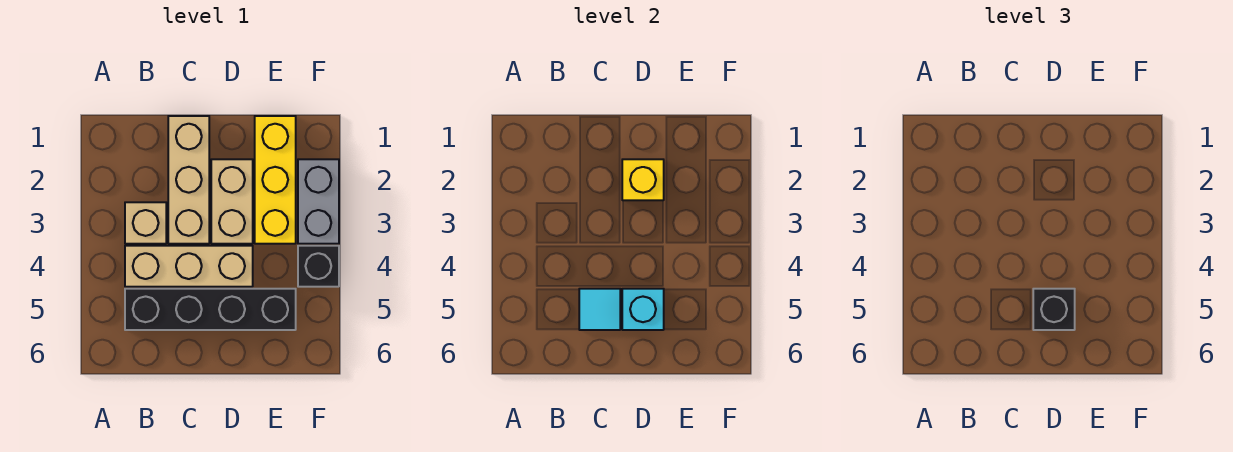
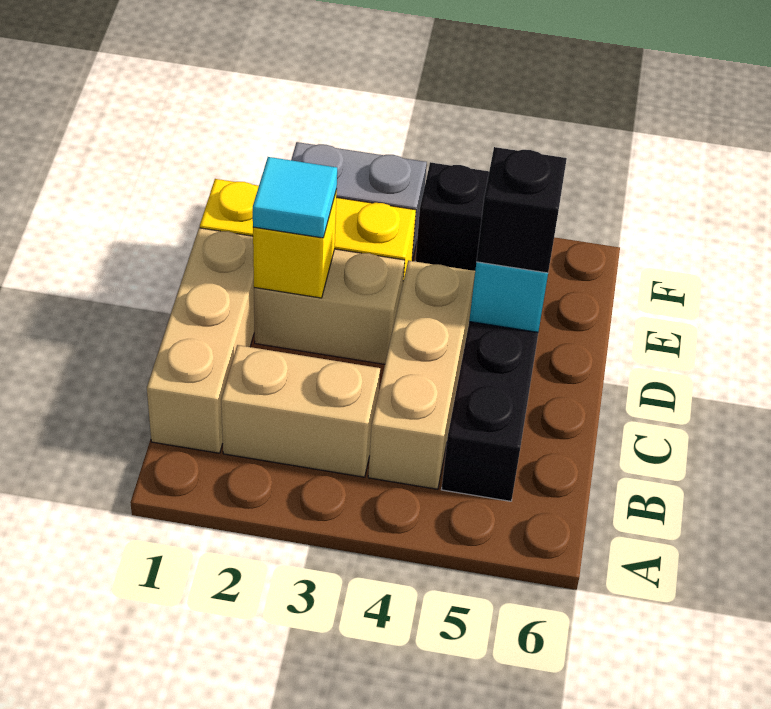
tan brick B3 level 1 -> tan brick B2:B3 level 1
tan brick C1:C3 level 1 -> tan brick B1:D1 level 1
cyan tile C5 level 2 -> cyan tile D2 level 3

